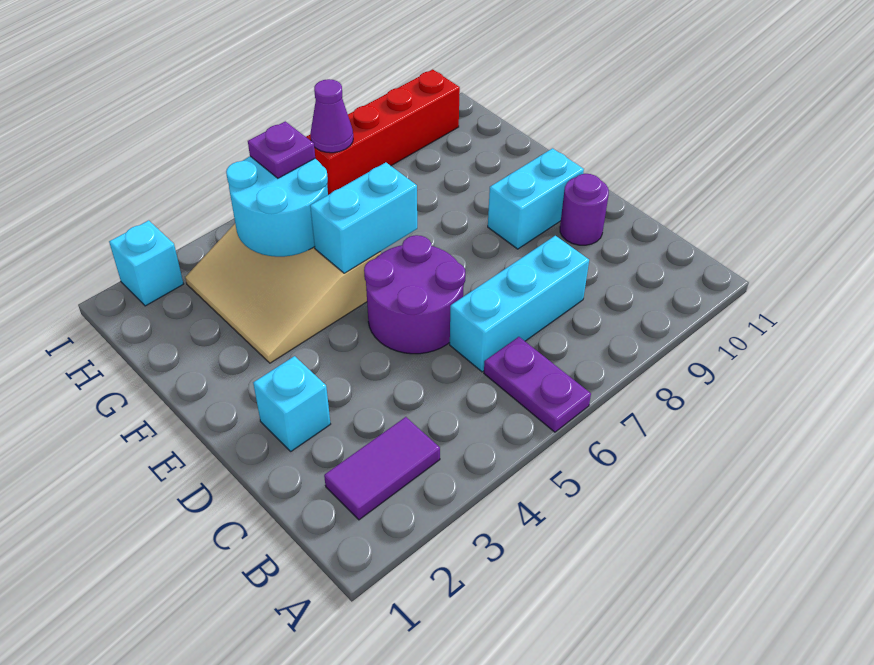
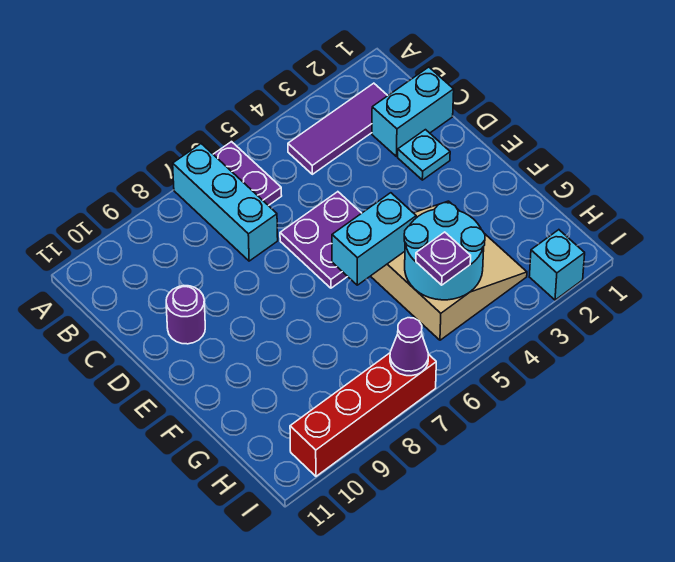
purple tile B2:B3 level 1 -> purple tile B2:B4 level 1
cyan brick C6:C8 level 1 -> cyan brick A7:C7 level 1
cyan brick D2 level 1 -> cyan plate D2 level 1
purple round brick D5:E6 level 1 -> purple plate D5:E6 level 1
cyan brick E9:E10 level 1 -> cyan brick C1:C2 level 1

